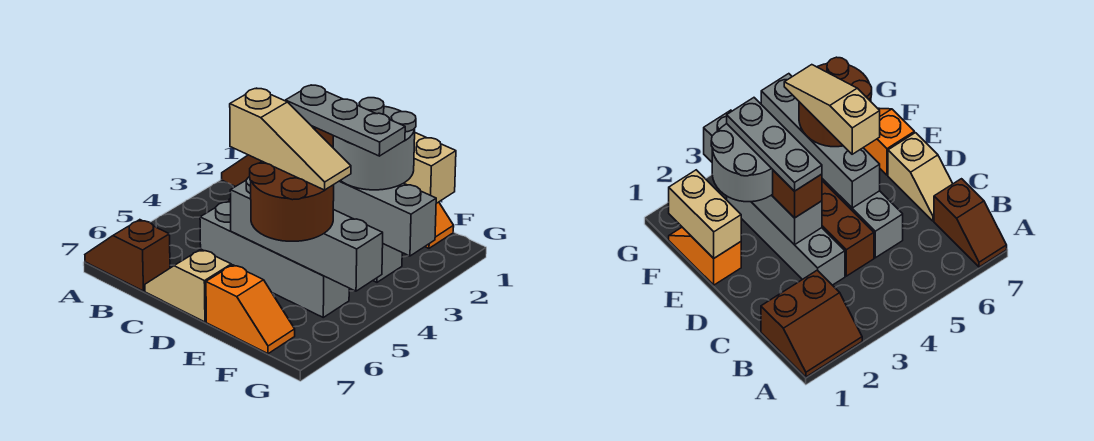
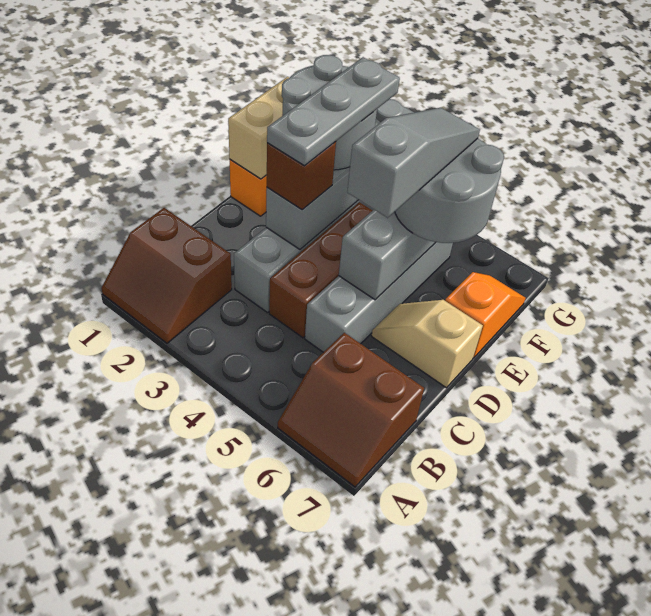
brown slope A7:B7 level 1 top B -> brown slope A6:B7 level 1 top B
tan slope C7:D7 level 1 top D -> tan slope D6:D7 level 1 top 7
tan slope D5:F5 level 4 top D -> grey slope D5:F5 level 4 top D
brown round brick E5:F6 level 3 -> grey round brick E5:F6 level 3

